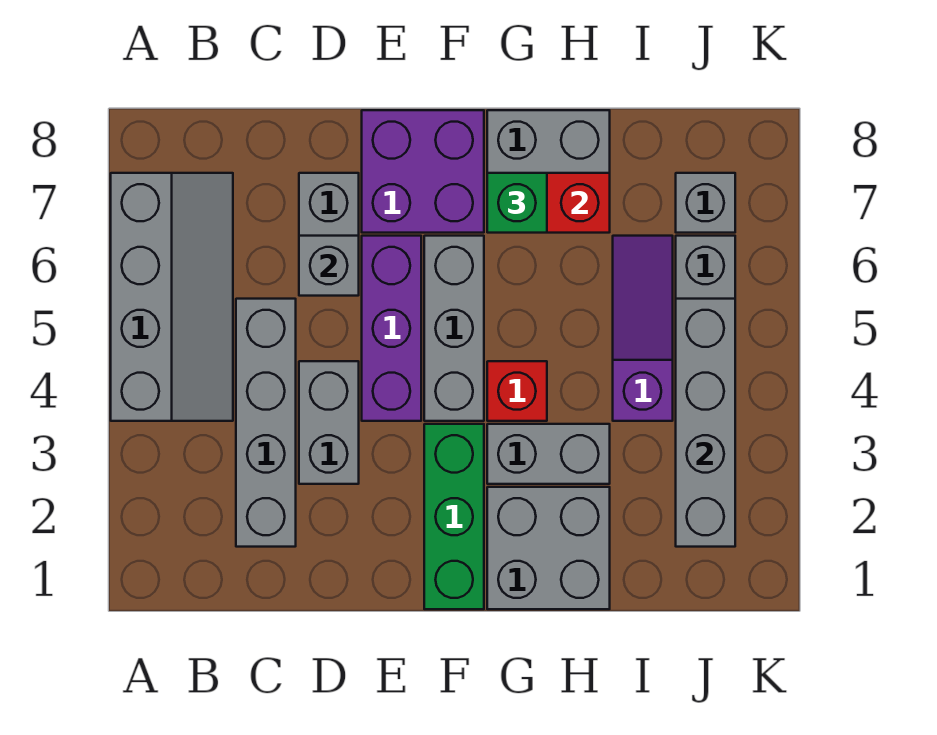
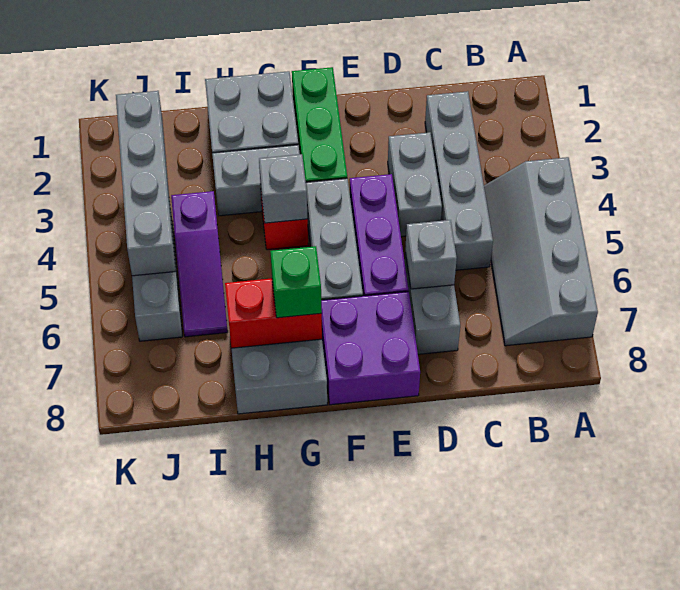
grey brick J7 level 1 -> grey brick G4 level 2

